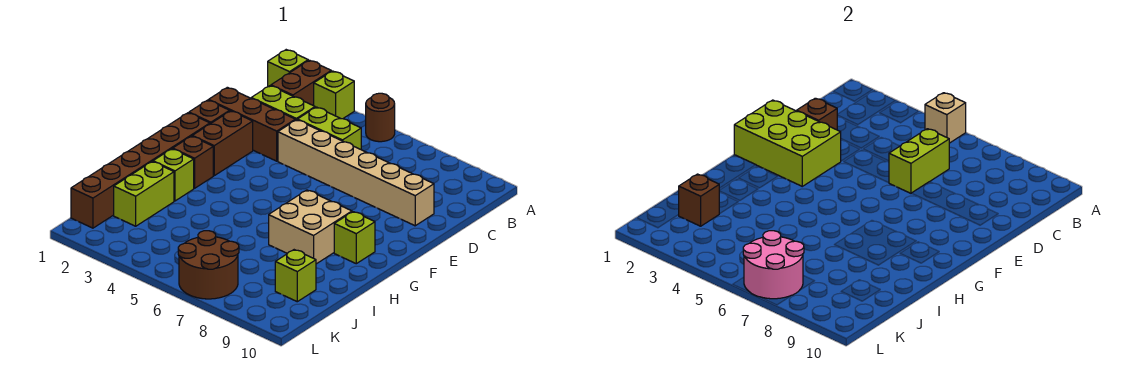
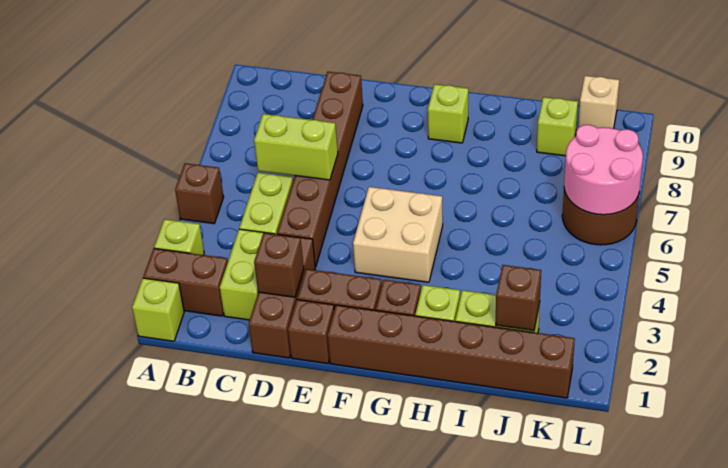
brown round brick A5 level 1 -> brown brick A5 level 1
tan brick A5 level 2 -> tan brick K10 level 1
tan brick D4:D9 level 1 -> brown brick D4:D9 level 1
lime brick E1:F3 level 2 -> none
tan brick G7:H8 level 1 -> tan brick F4:G5 level 1

